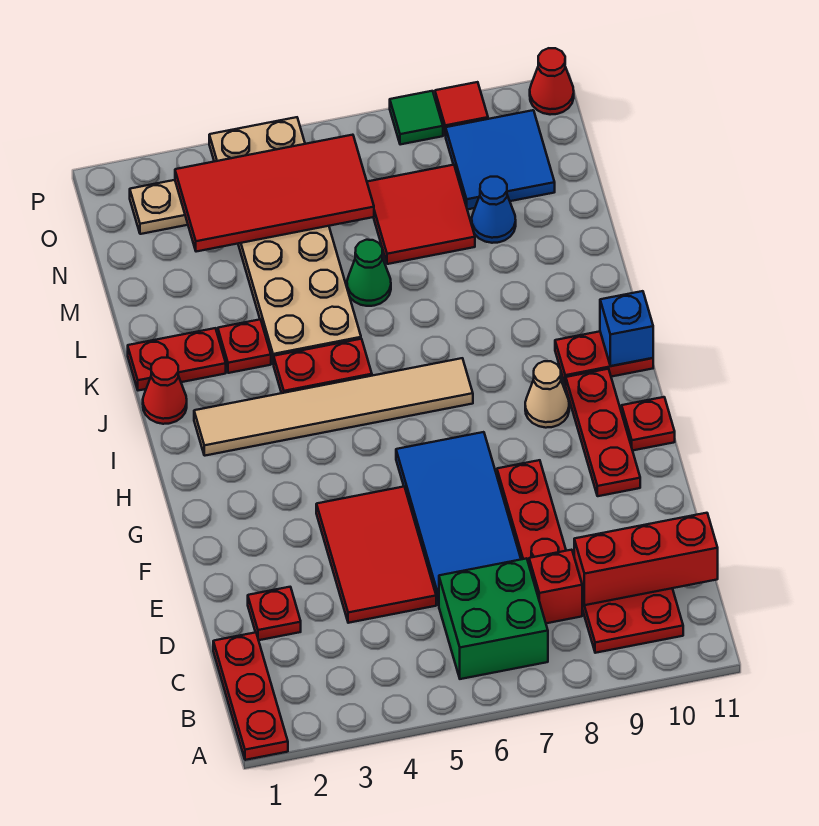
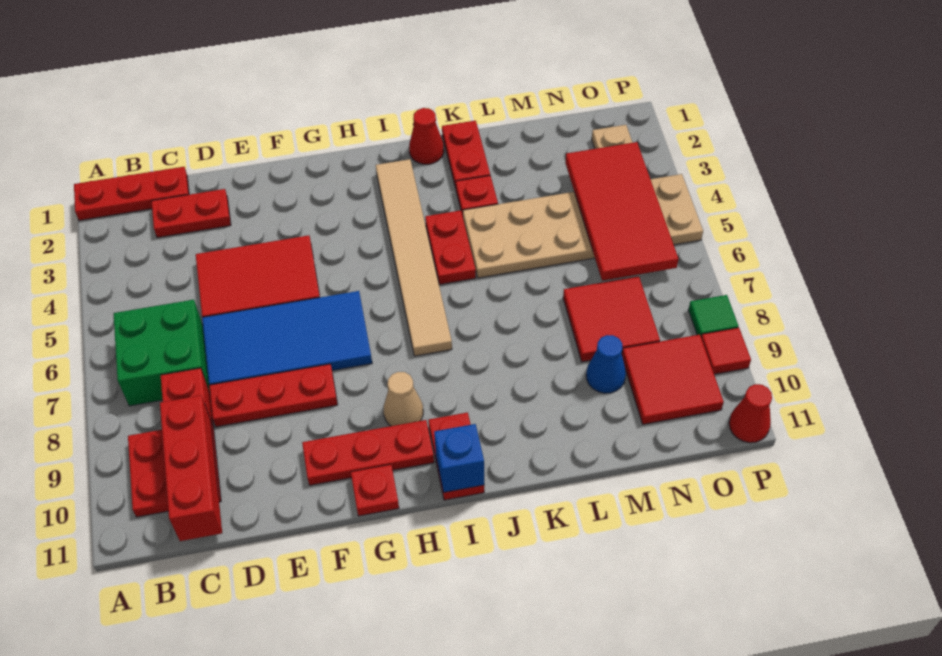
red plate D2 level 1 -> red plate C2:D2 level 1
green cone L6 level 1 -> none
blue tile N9:O10 level 1 -> red tile N9:O10 level 1

